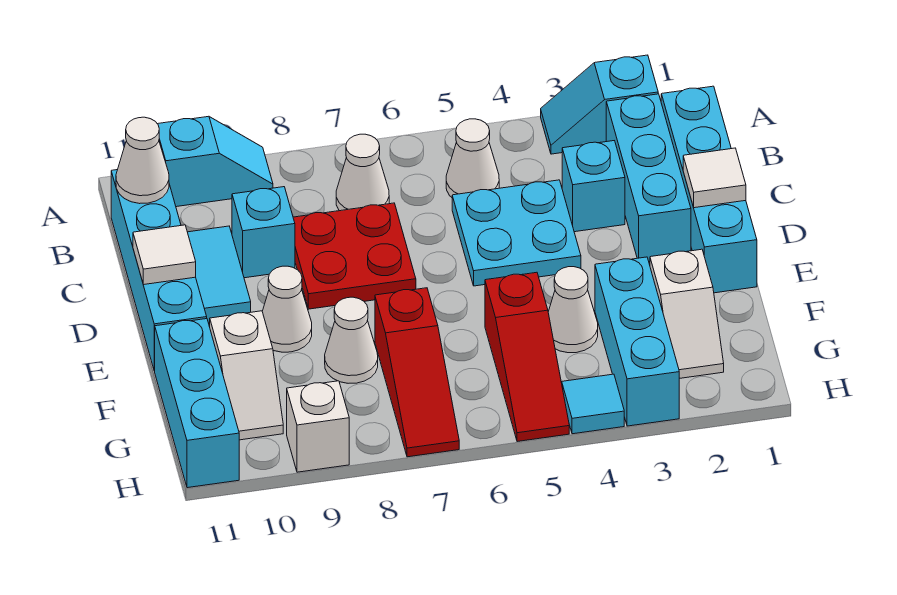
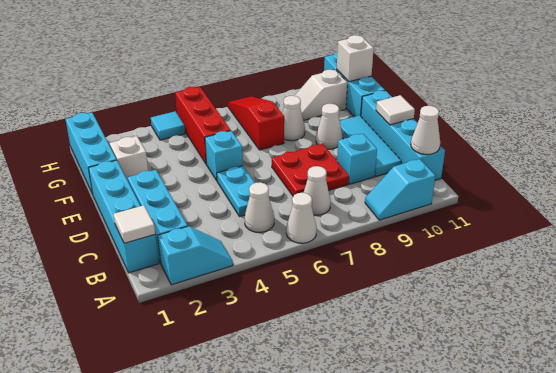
cyan brick C3 level 1 -> cyan brick E5 level 1
cyan plate C4:D5 level 1 -> cyan plate C5:D5 level 1
cyan tile C10:D10 level 1 -> cyan tile C10:E10 level 1
white tile D1 level 2 -> white tile B1 level 2
cyan brick F3:H3 level 1 -> cyan brick F1:H1 level 1
white cone F4 level 1 -> white cone A6 level 1
red slope F5:H5 level 1 top F -> red brick F5:H5 level 1
white slope F10:G10 level 1 top F -> white slope G9:G10 level 1 top 10
white brick H9 level 1 -> white brick G11 level 2

